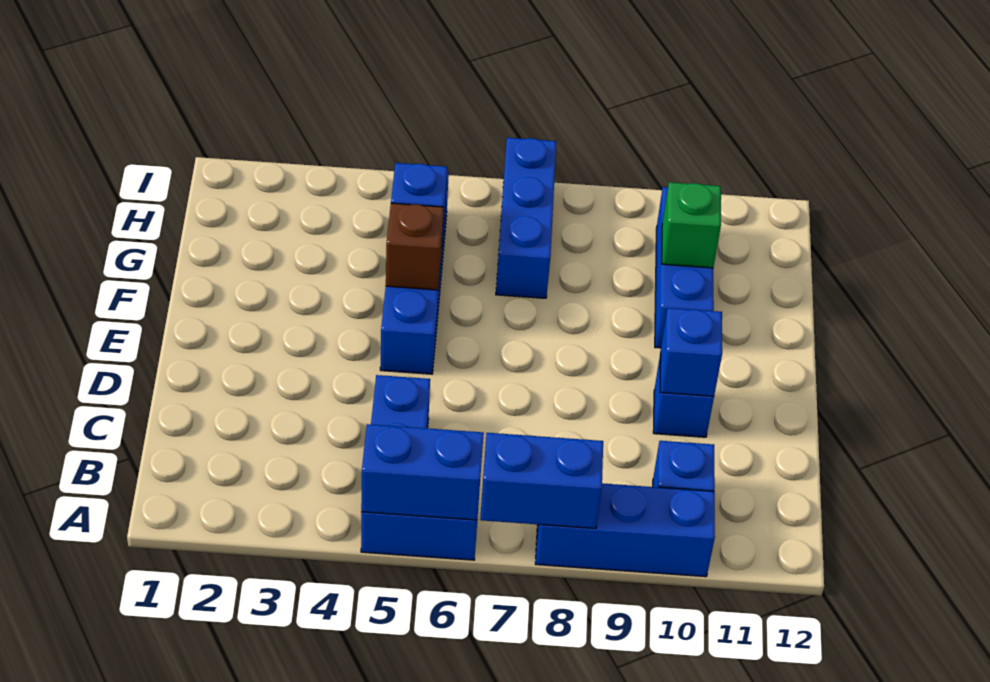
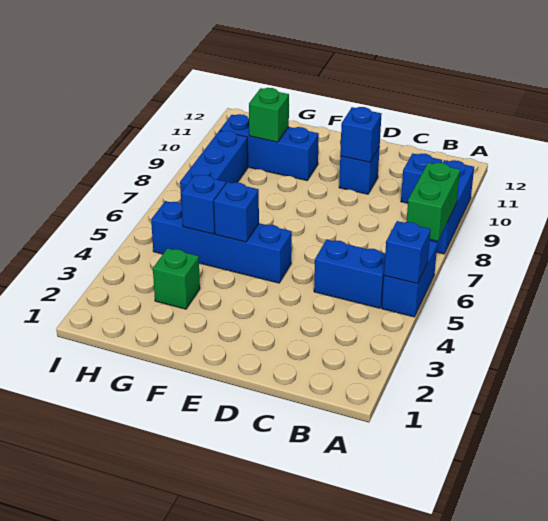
blue brick A5:A6 level 2 -> blue brick A5 level 2
blue brick A7:A8 level 2 -> green brick A7:A8 level 2
brown brick F5 level 2 -> blue brick F5 level 2
none -> green brick G3 level 1
blue brick G7:I7 level 1 -> blue brick H7:H9 level 1

